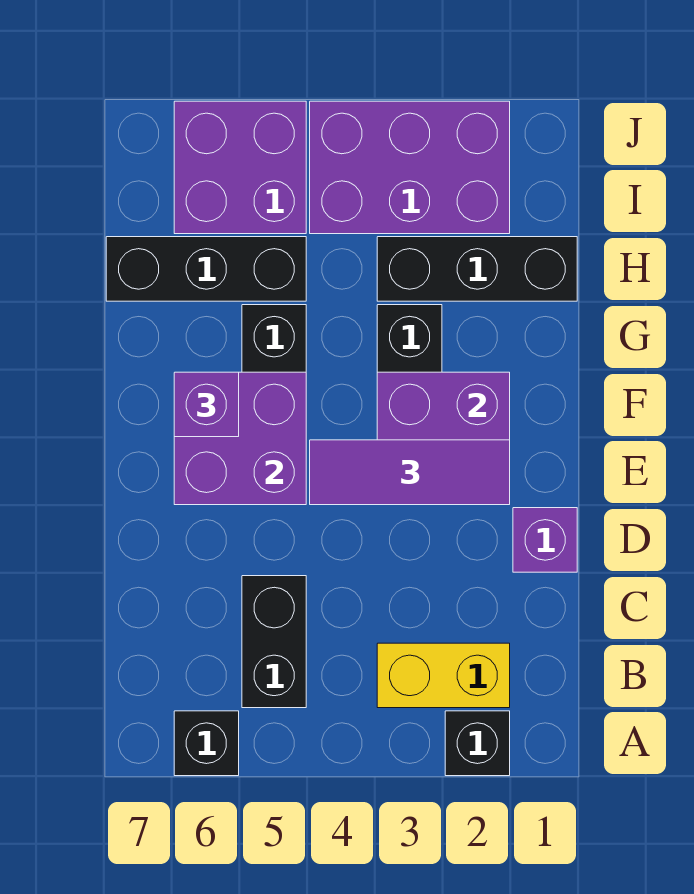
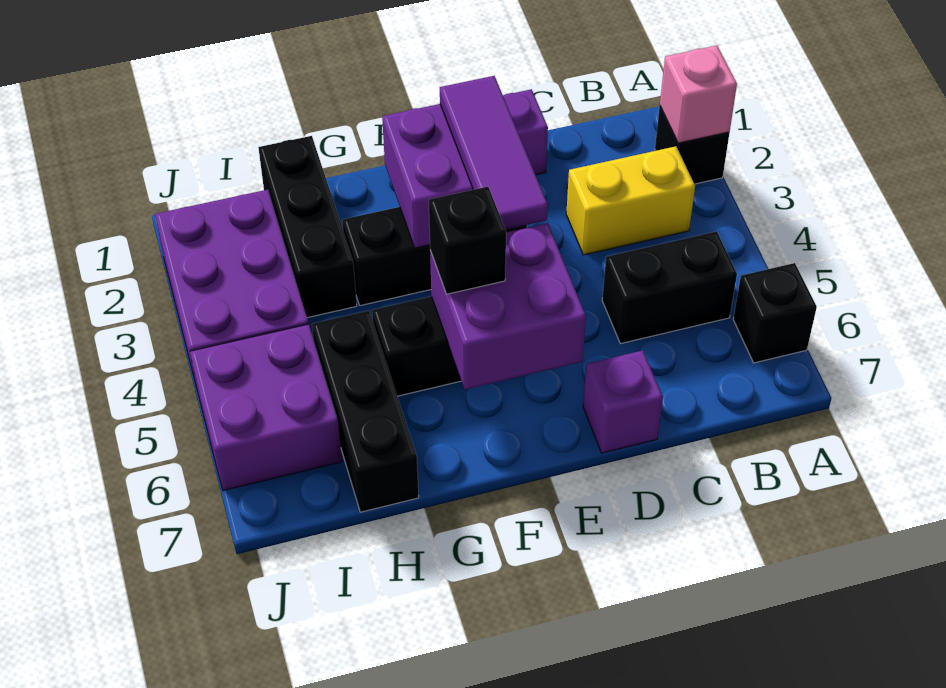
none -> pink brick A2 level 2
yellow brick B2:B3 level 1 -> yellow brick B3:C3 level 1
none -> black brick F5 level 3
purple brick F6 level 3 -> purple brick D7 level 1

